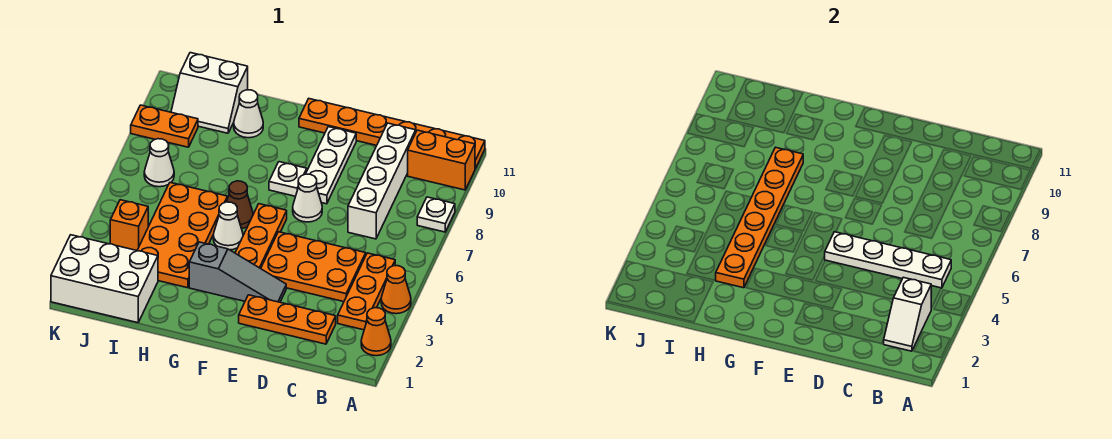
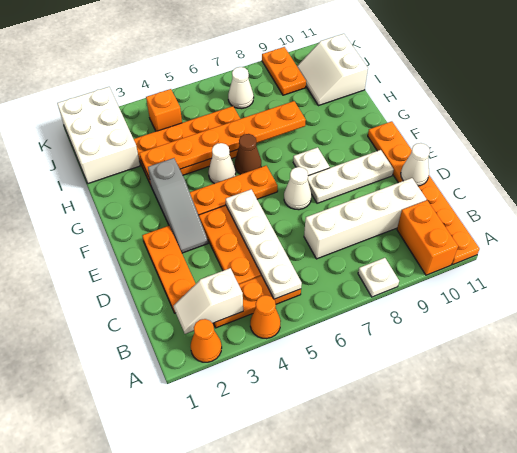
white cone H10 level 1 -> white cone D11 level 2

